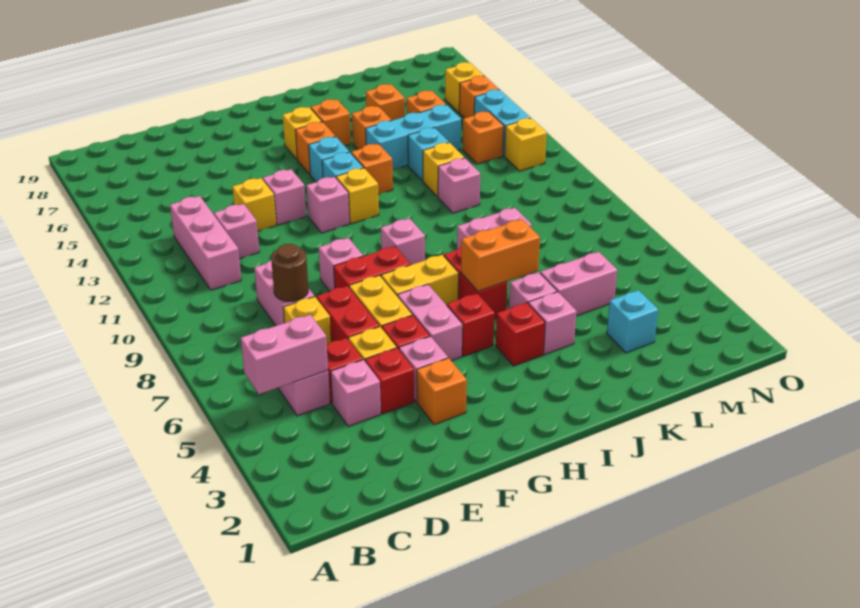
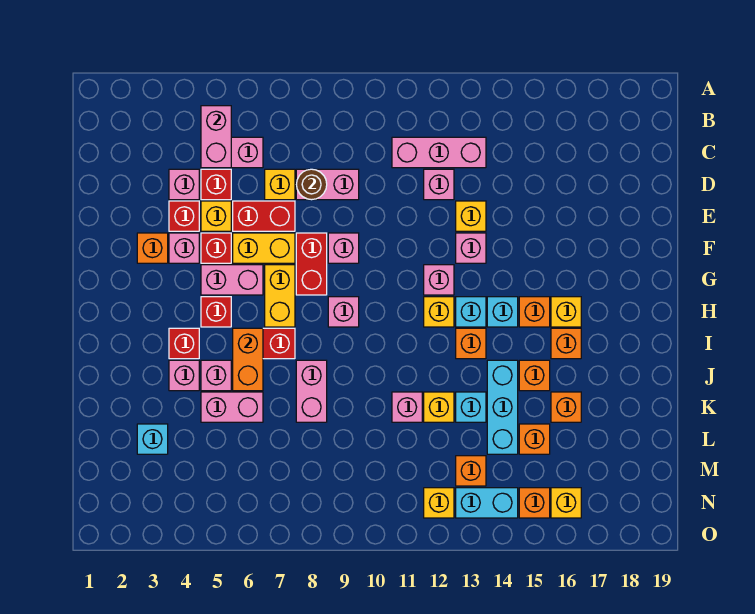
pink brick K5:L5 level 1 -> pink brick K5:K6 level 1

